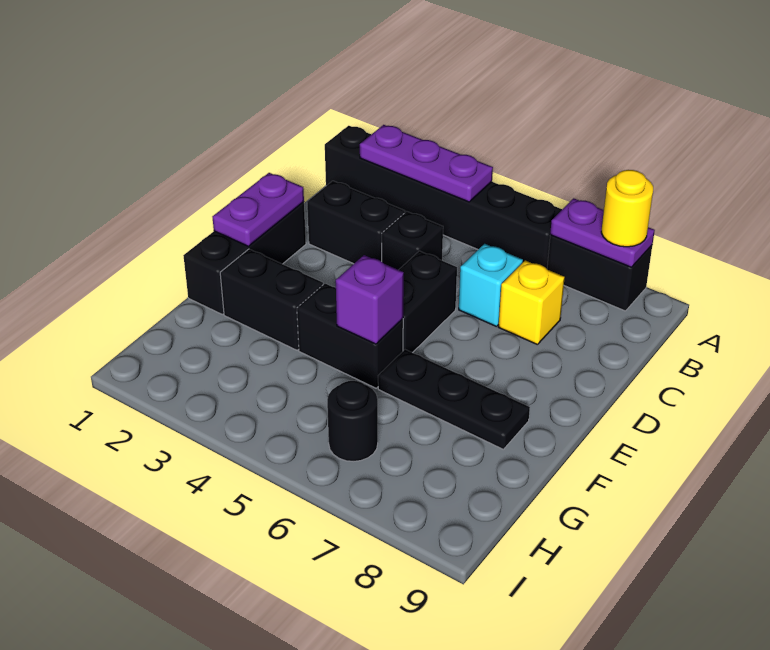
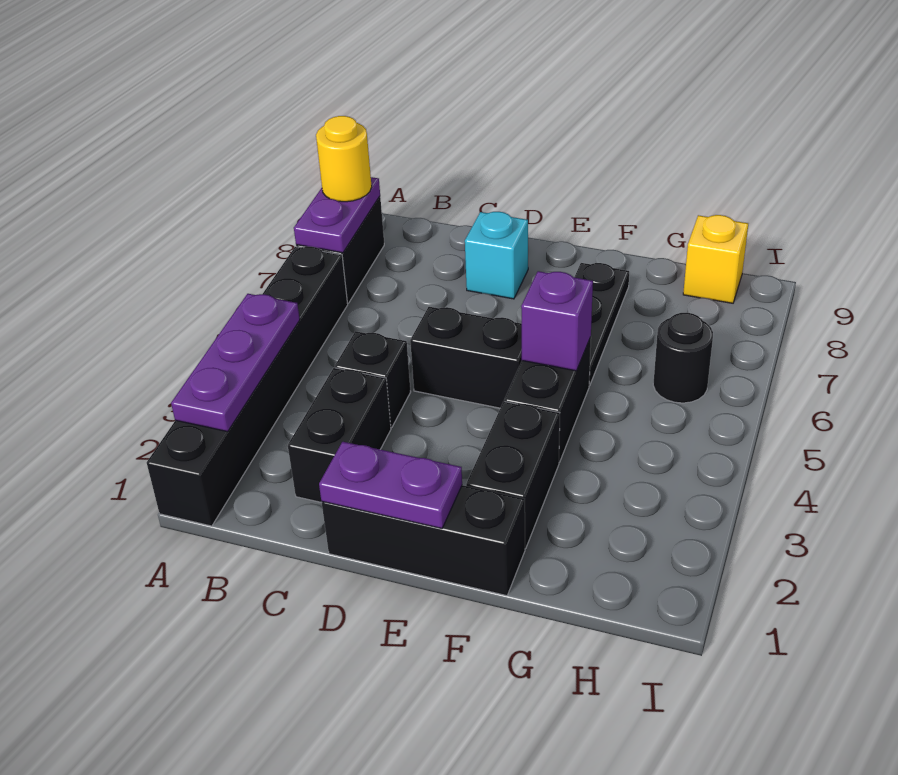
cyan brick C6 level 1 -> cyan brick D8 level 1
yellow brick C7 level 1 -> yellow brick H9 level 1

